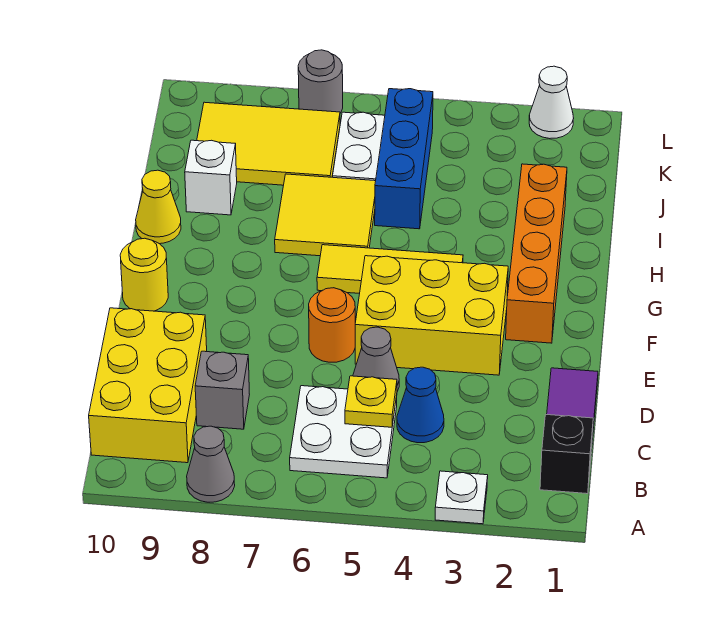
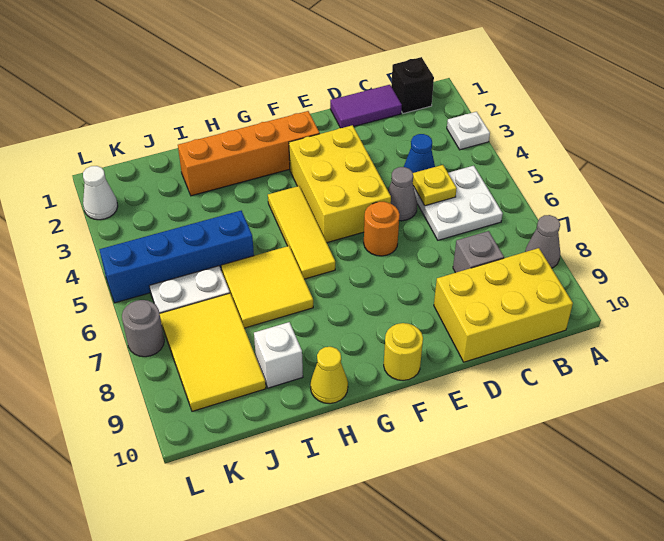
blue brick I5:K5 level 1 -> blue brick I5:L5 level 1

